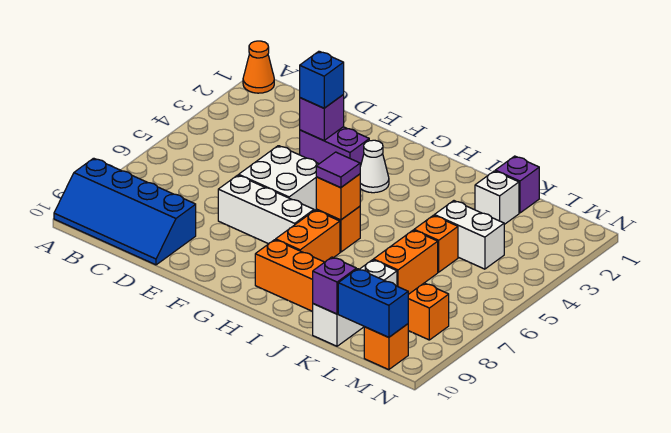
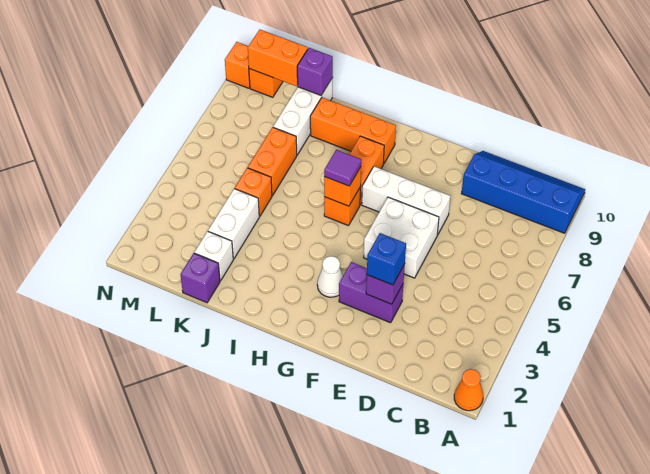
white brick K4:L4 level 1 -> white brick K3:K4 level 1
blue brick L10:M10 level 2 -> orange brick L10:M10 level 2
orange brick M8 level 1 -> orange brick N10 level 1

